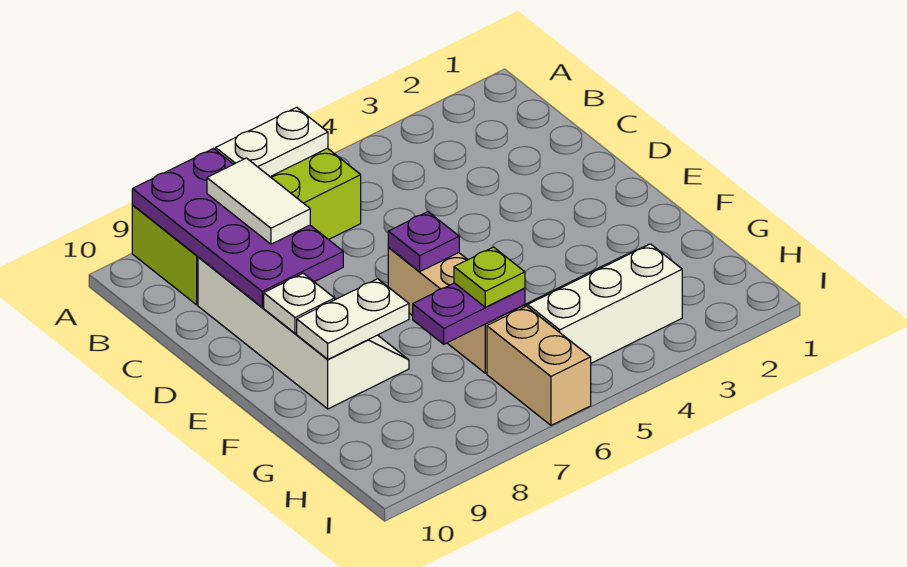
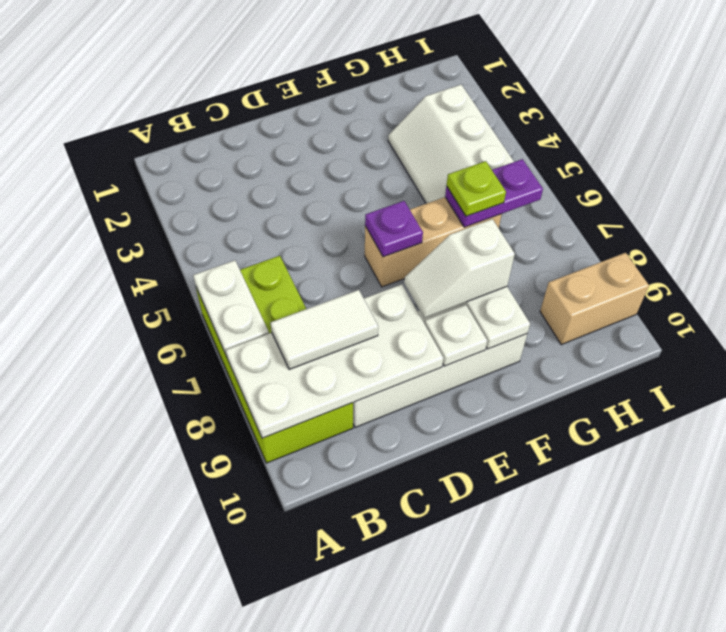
purple plate A8:D9 level 2 -> white plate A8:D9 level 2
none -> white slope E8:F8 level 3 top F
purple plate G6:G7 level 2 -> purple plate G6:H6 level 2
tan brick H6:I6 level 1 -> tan brick H9:I9 level 1

